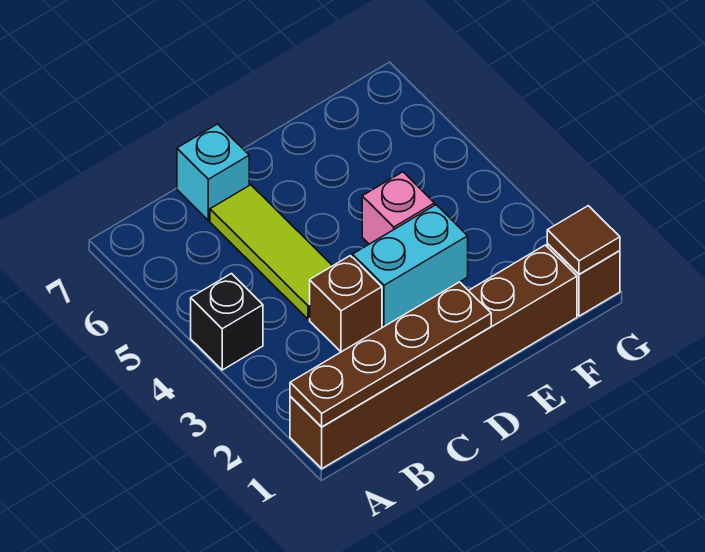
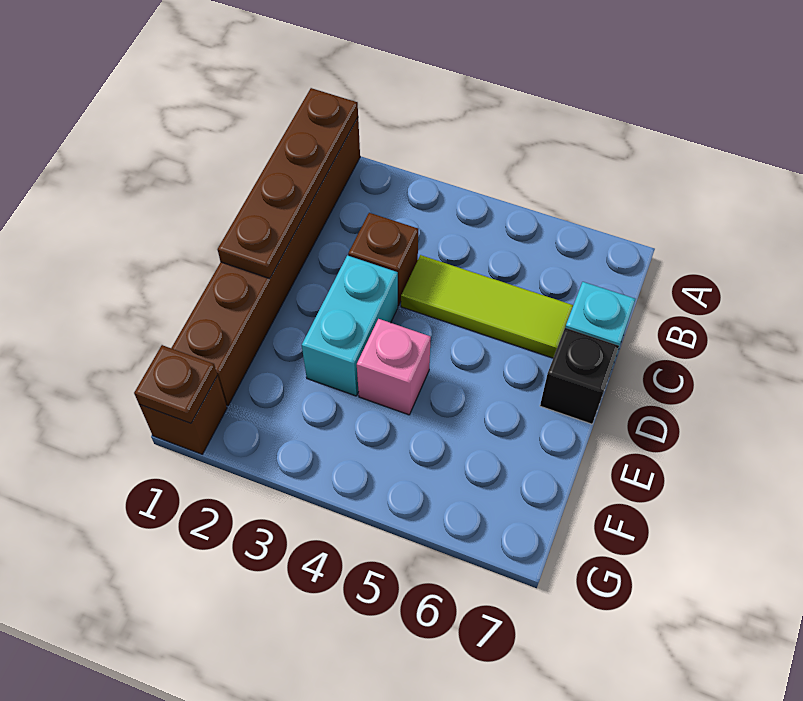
black brick A4 level 1 -> black brick D7 level 1
brown tile G1 level 2 -> brown plate G1 level 2

